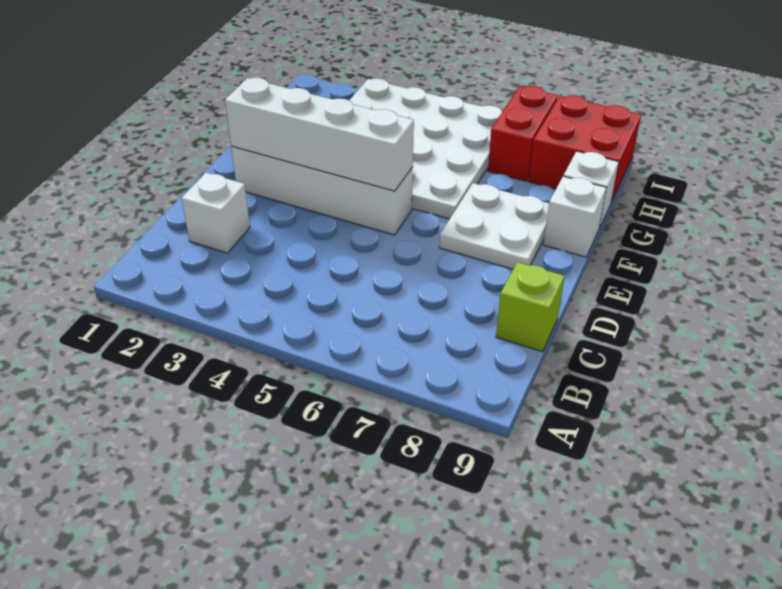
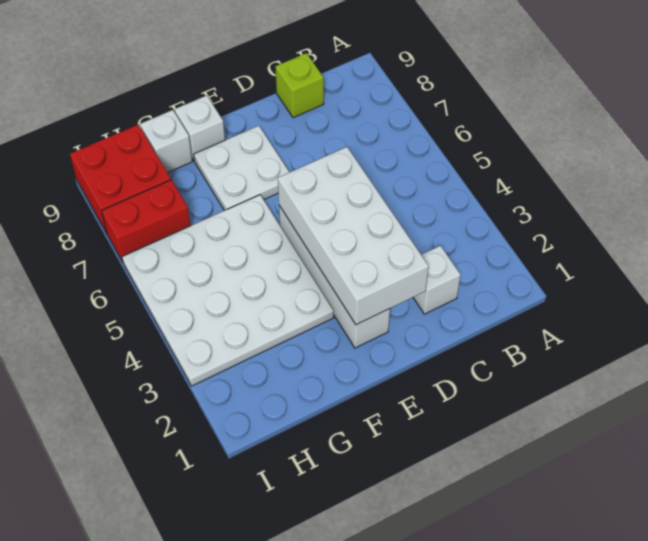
white brick E2:E5 level 2 -> white brick D2:E5 level 2

